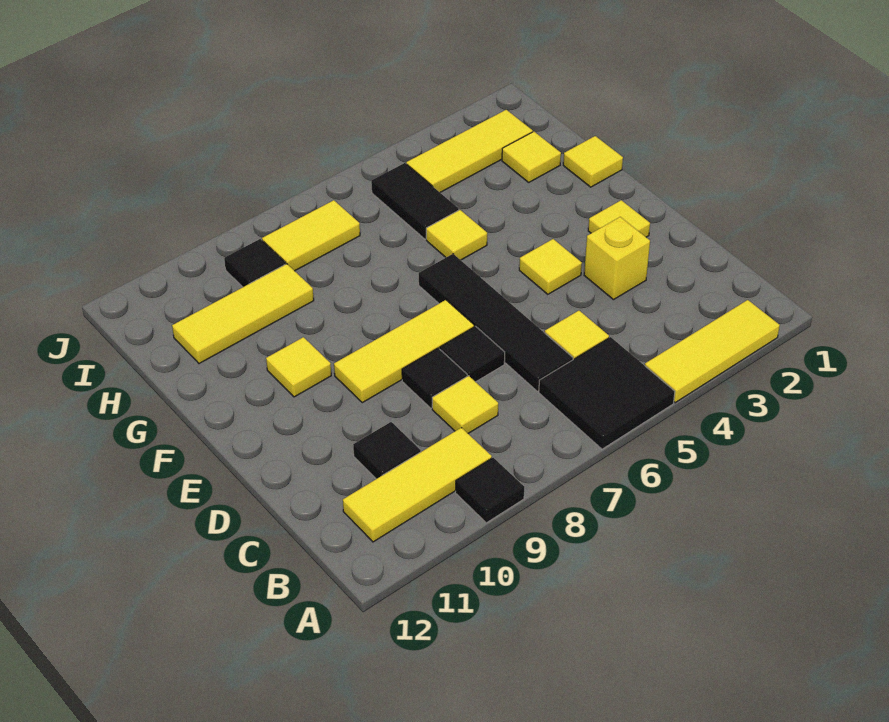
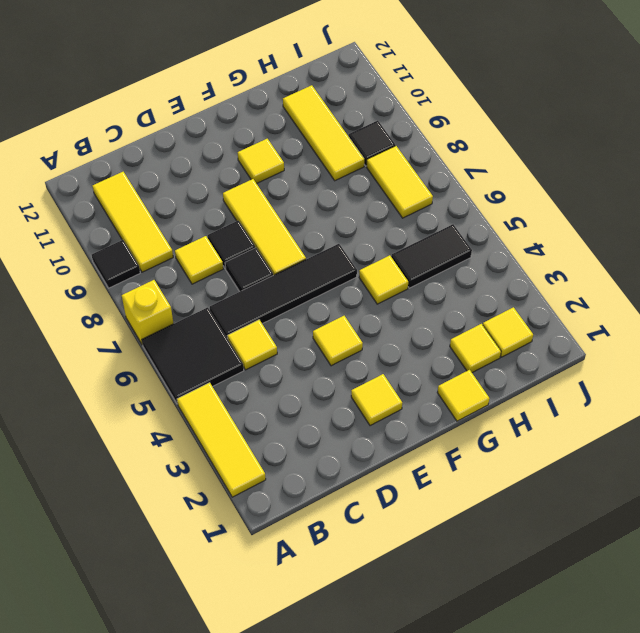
black tile C10 level 1 -> none
yellow brick D3 level 1 -> yellow brick A7 level 1
yellow tile I2:I4 level 1 -> yellow tile I2 level 1

